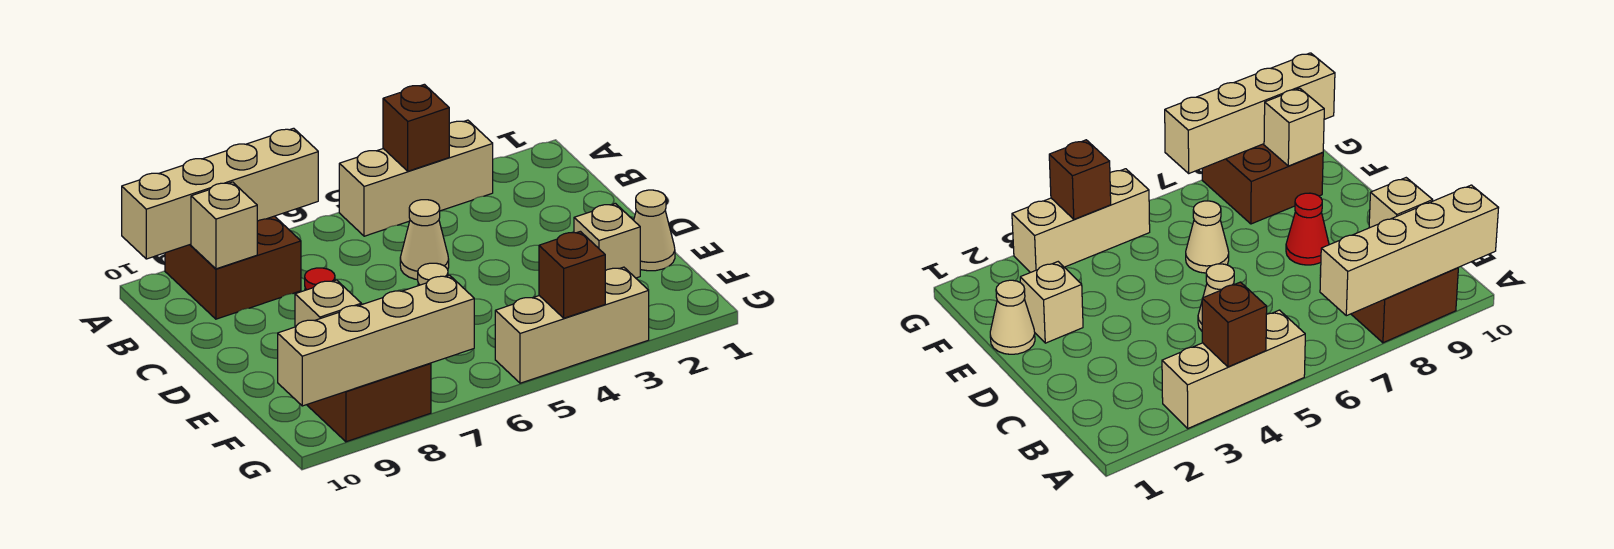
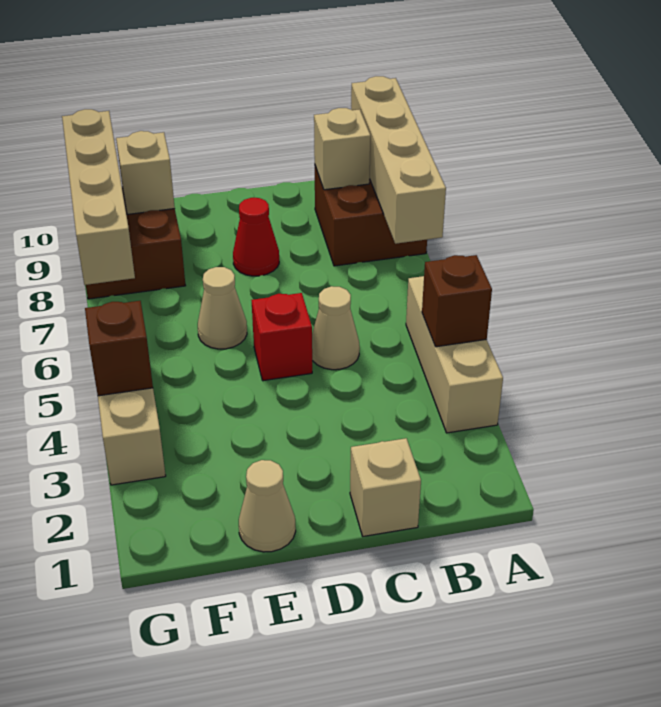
none -> red brick D5 level 1
tan brick E2 level 1 -> tan brick C1 level 1

